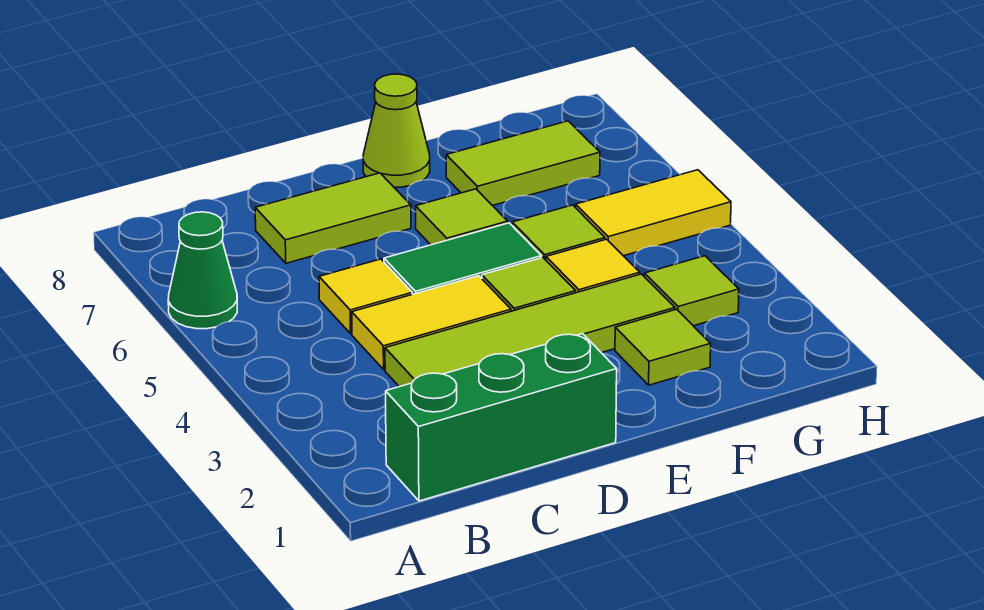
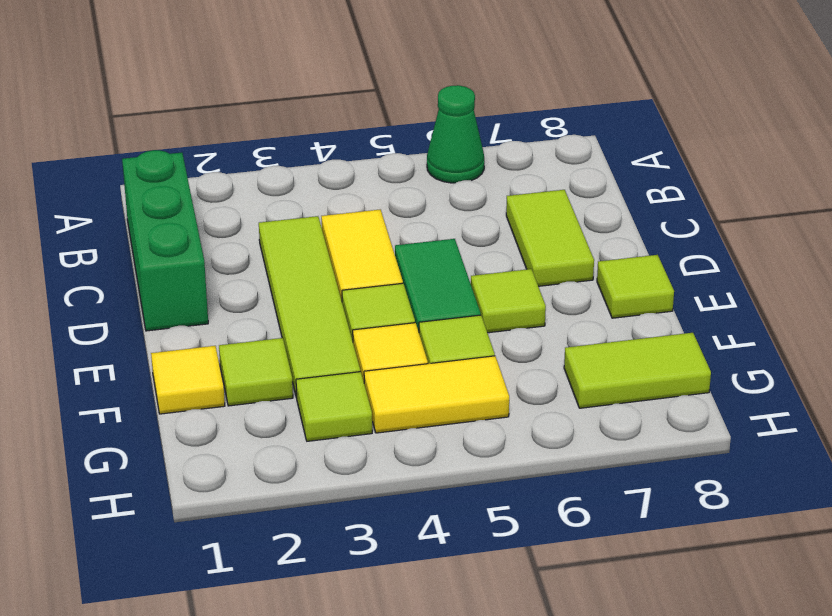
yellow tile C5 level 1 -> yellow tile F1 level 1
lime cone E8 level 1 -> lime tile E8 level 1
lime tile F7:G7 level 1 -> lime tile G7:G8 level 1
yellow tile G5:H5 level 1 -> yellow tile G4:G5 level 1

